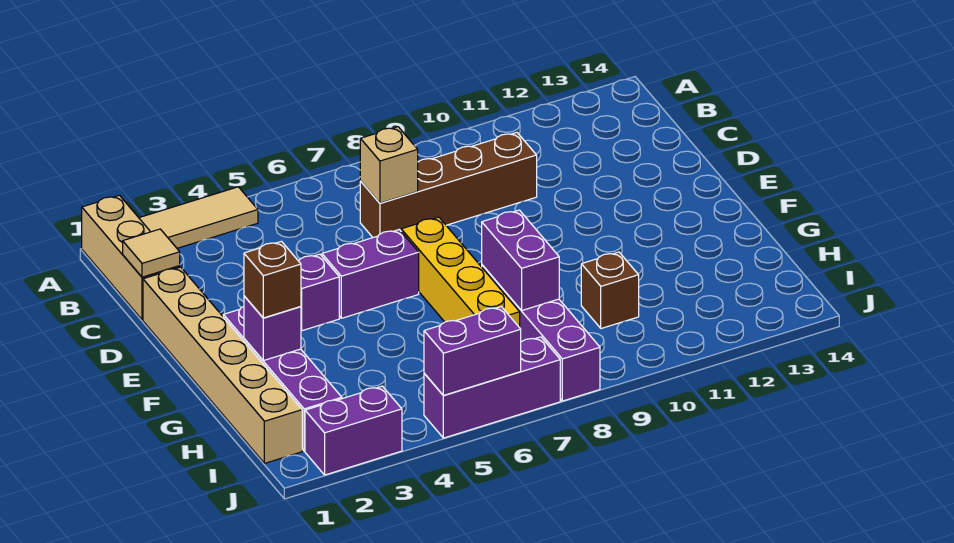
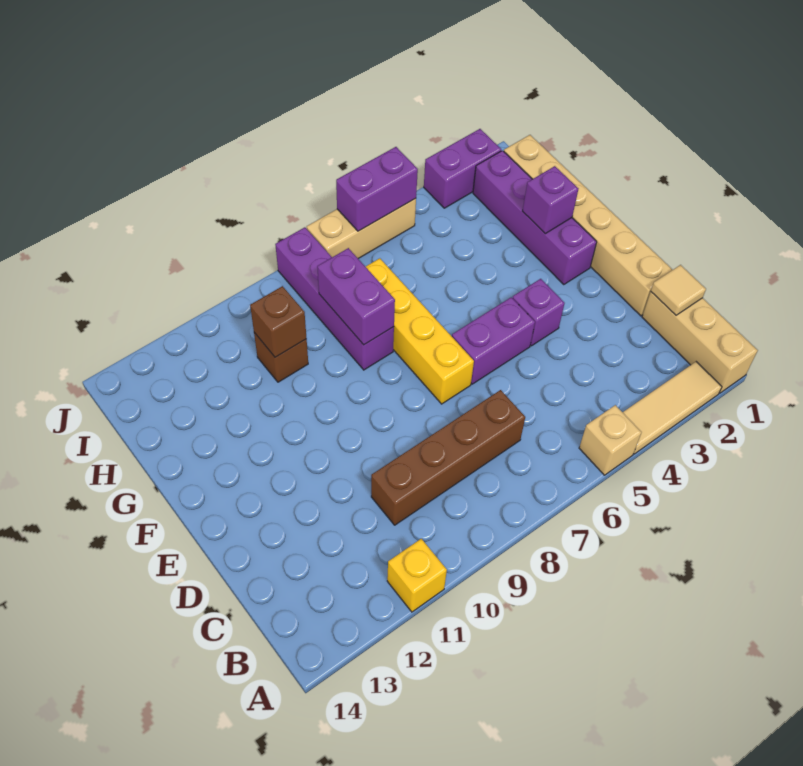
none -> yellow brick A11 level 1
tan brick C7 level 2 -> tan brick A5 level 1
brown brick G2 level 3 -> brown brick H10 level 2
purple brick J5:J7 level 1 -> tan brick J5:J7 level 1

